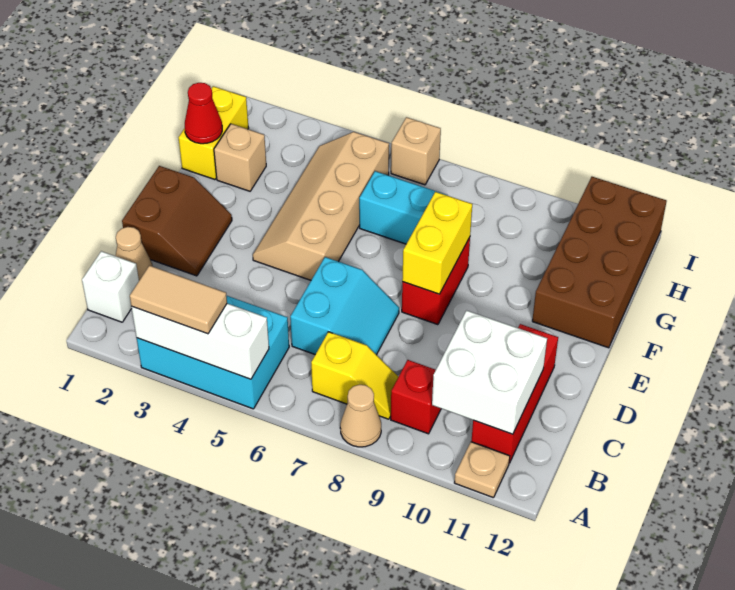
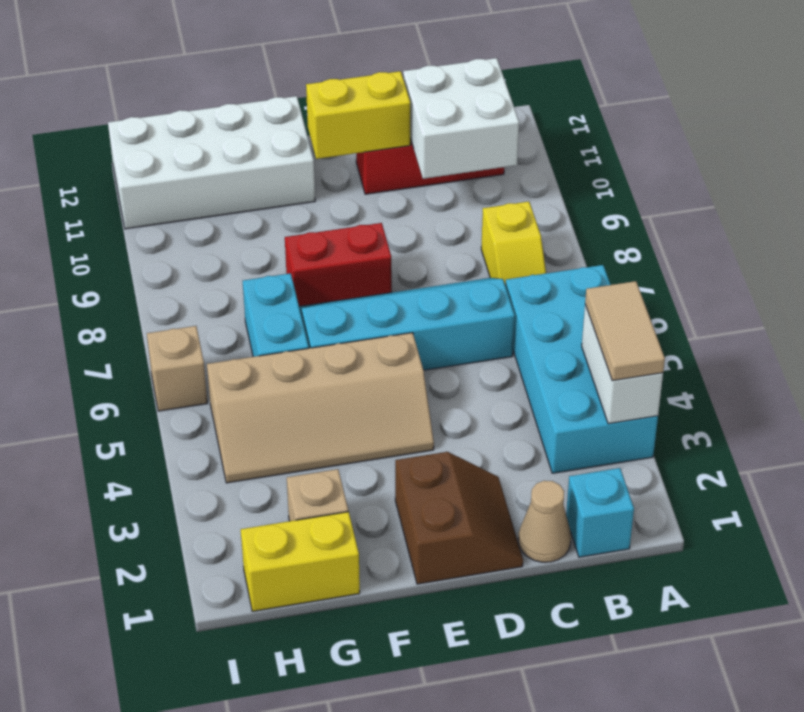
cyan brick A3:B5 level 1 -> cyan brick A3:B6 level 1
white brick A3:A5 level 2 -> white brick A3:A4 level 2
tan cone A8 level 1 -> none
tan plate A11 level 1 -> none
white brick B1 level 1 -> cyan brick B1 level 1
yellow slope B7:B8 level 1 top 7 -> yellow slope B7:B8 level 1 top 8
red brick B9 level 1 -> none
cyan slope C6:D7 level 1 top 6 -> cyan slope C6:F7 level 1 top 6
brown slope D1:E2 level 1 top 1 -> brown slope D1:E2 level 1 top E
yellow brick E8:F8 level 2 -> yellow brick D11:E11 level 2
brown brick F11:I12 level 1 -> white brick F11:I12 level 1
red cone G1 level 2 -> none

